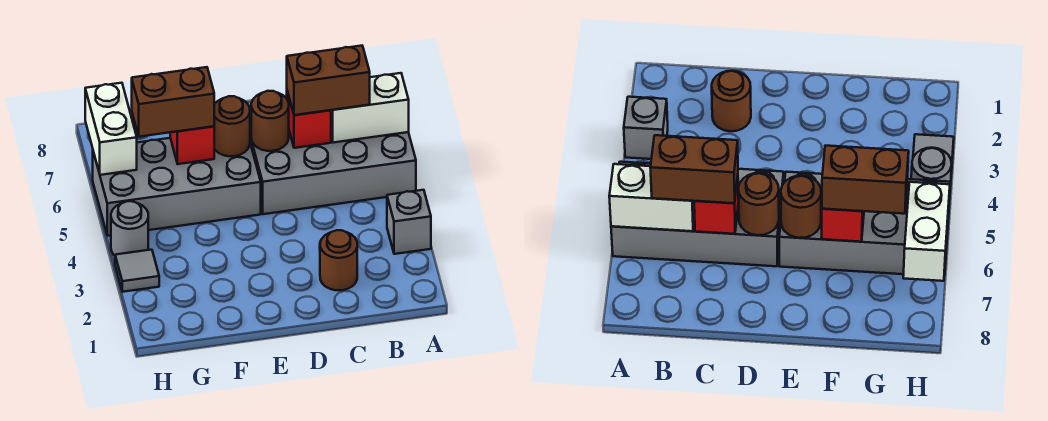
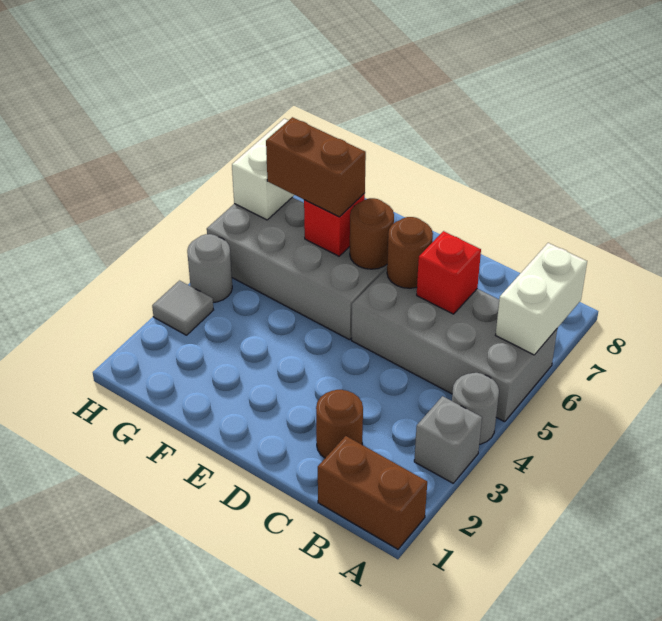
none -> grey round brick A4 level 1
white brick A6:B6 level 2 -> white brick A6:A7 level 2
brown brick B6:C6 level 3 -> brown brick A1:B1 level 1

